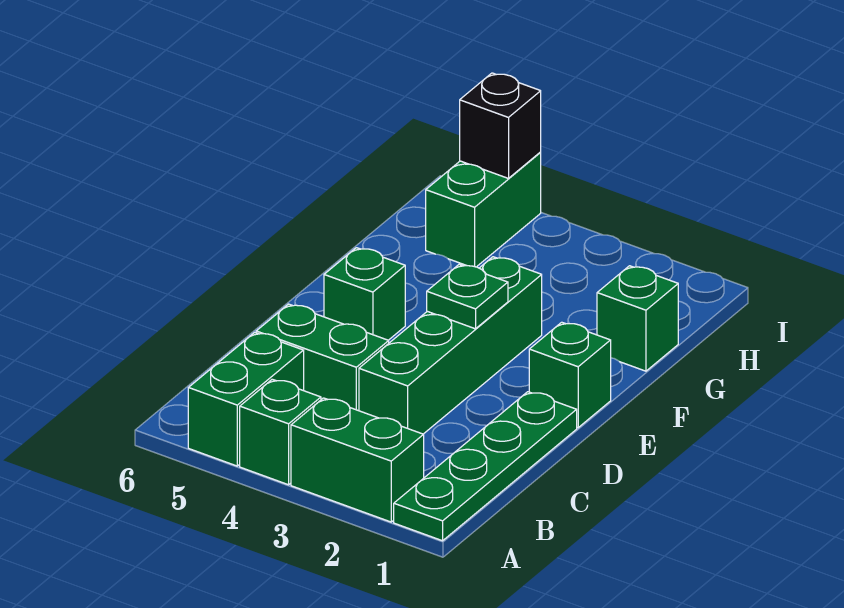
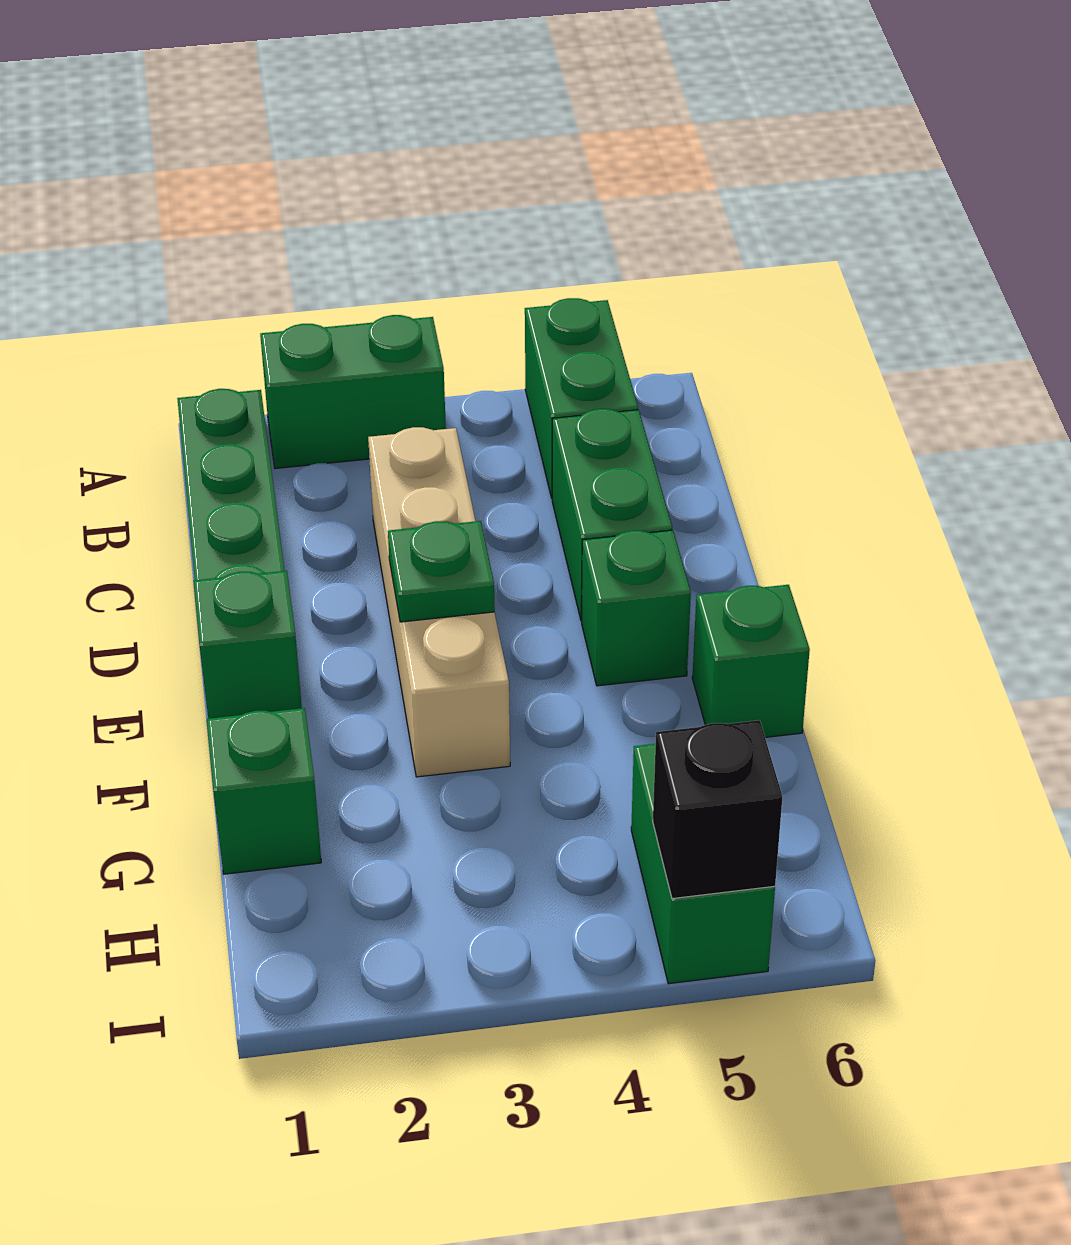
green brick A4 level 1 -> green brick F6 level 1
green brick C3:F3 level 1 -> tan brick C3:F3 level 1
green brick C4:C5 level 1 -> green brick C5:D5 level 1

